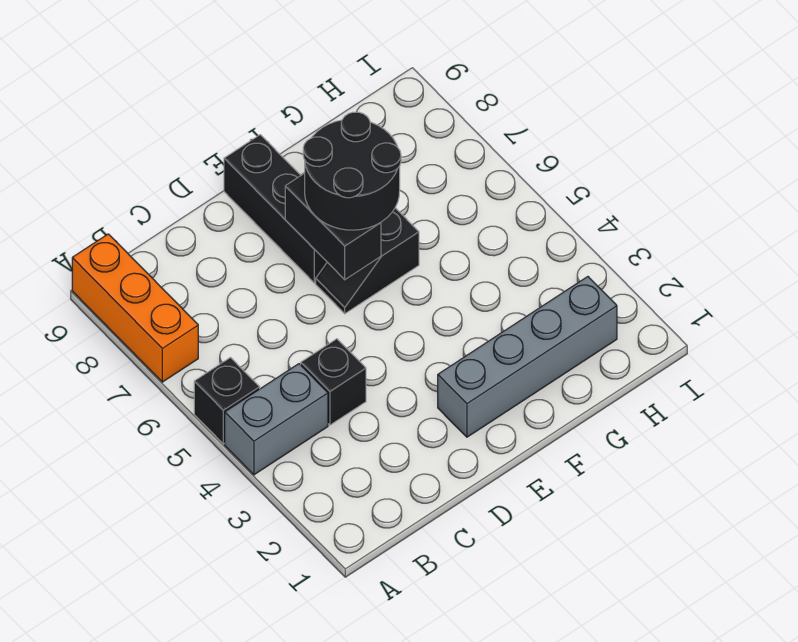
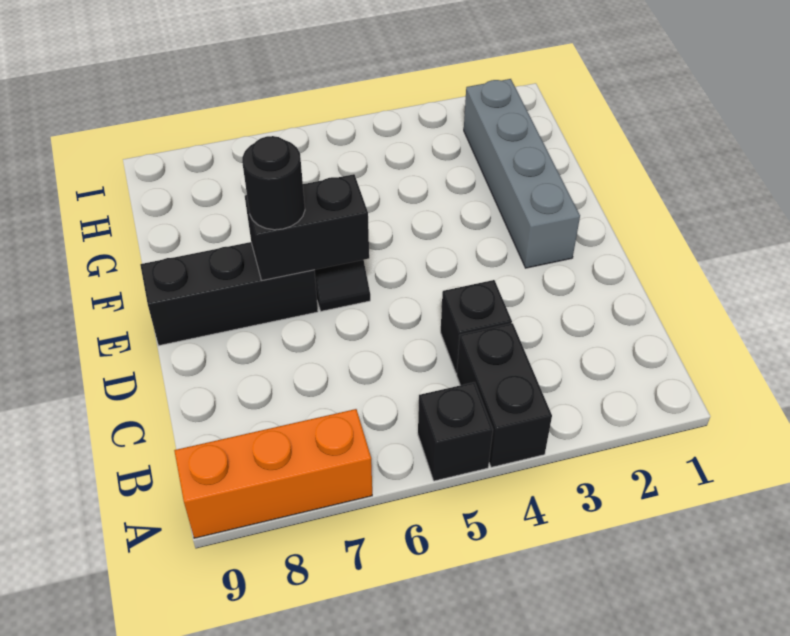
grey brick A4:B4 level 1 -> black brick A4:B4 level 1
black round brick E6:F7 level 3 -> black round brick E7 level 3

